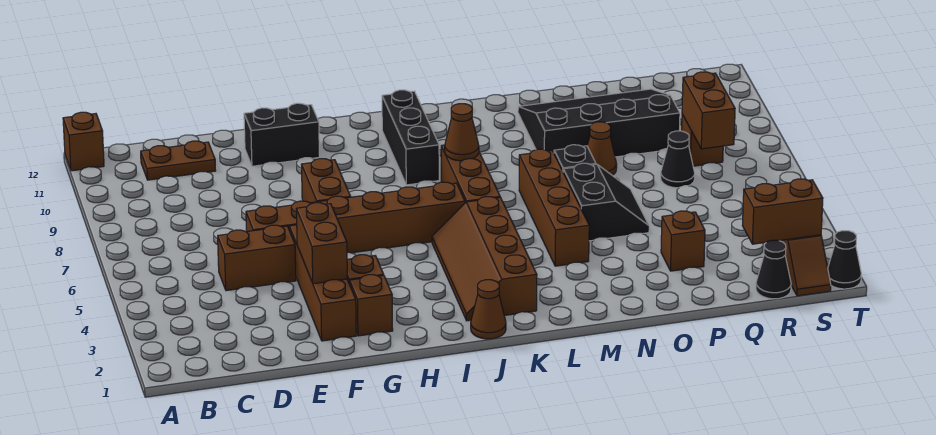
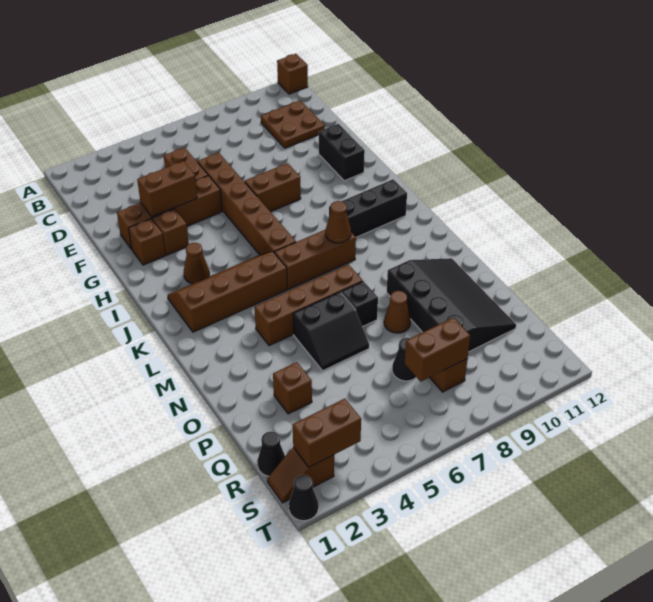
brown plate C11:D11 level 1 -> brown plate C10:D11 level 1
brown cone J1 level 1 -> brown cone I3 level 1
brown brick R2:S2 level 2 -> brown brick S2:S3 level 2

